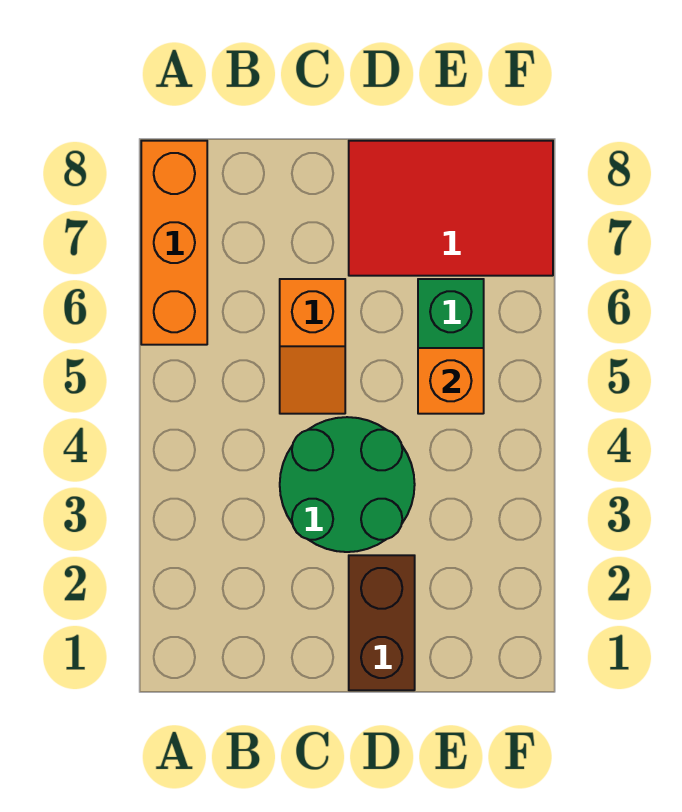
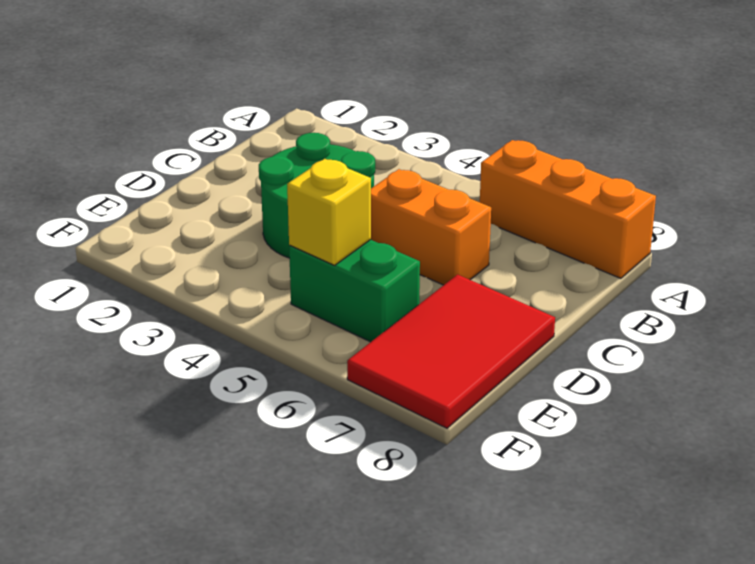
orange slope C5:C6 level 1 top 6 -> orange brick C5:C6 level 1
brown brick D1:D2 level 1 -> none
orange brick E5 level 2 -> yellow brick E5 level 2

